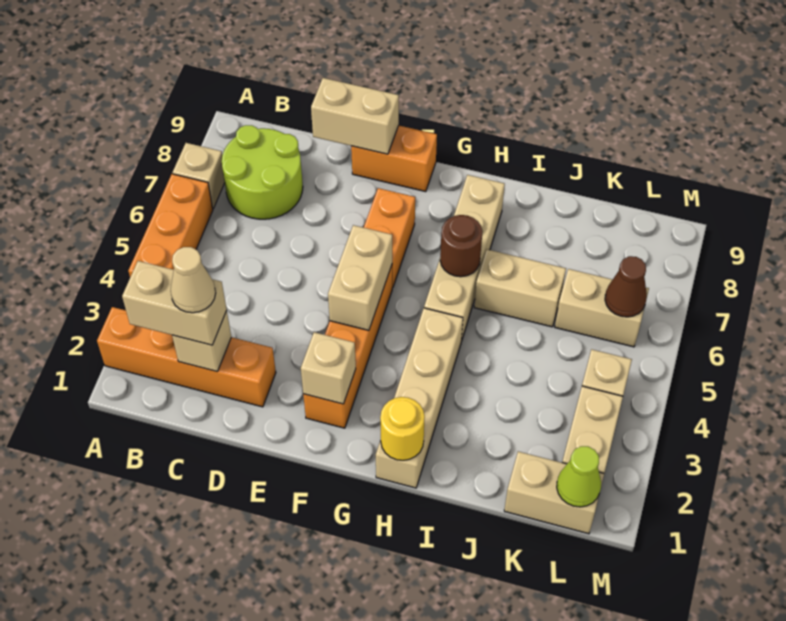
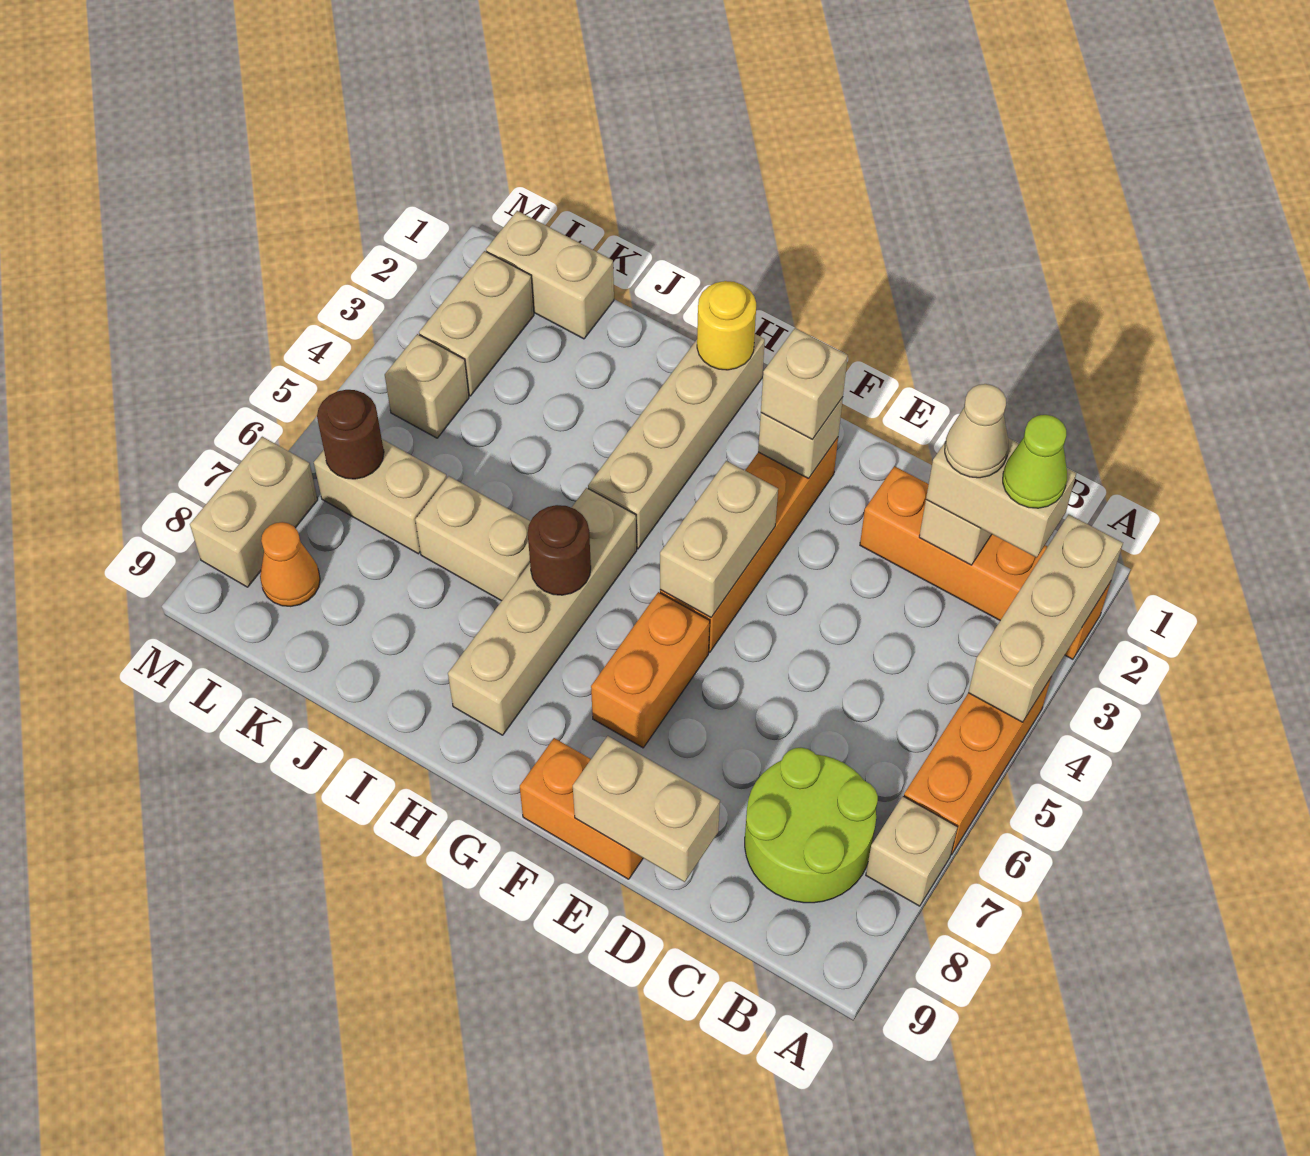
none -> tan brick A2:A4 level 2
none -> tan brick F2 level 3
lime cone L1 level 2 -> lime cone B2 level 4
brown cone L6 level 2 -> brown round brick L6 level 2
none -> orange cone L8 level 1
none -> tan brick M7:M8 level 1

